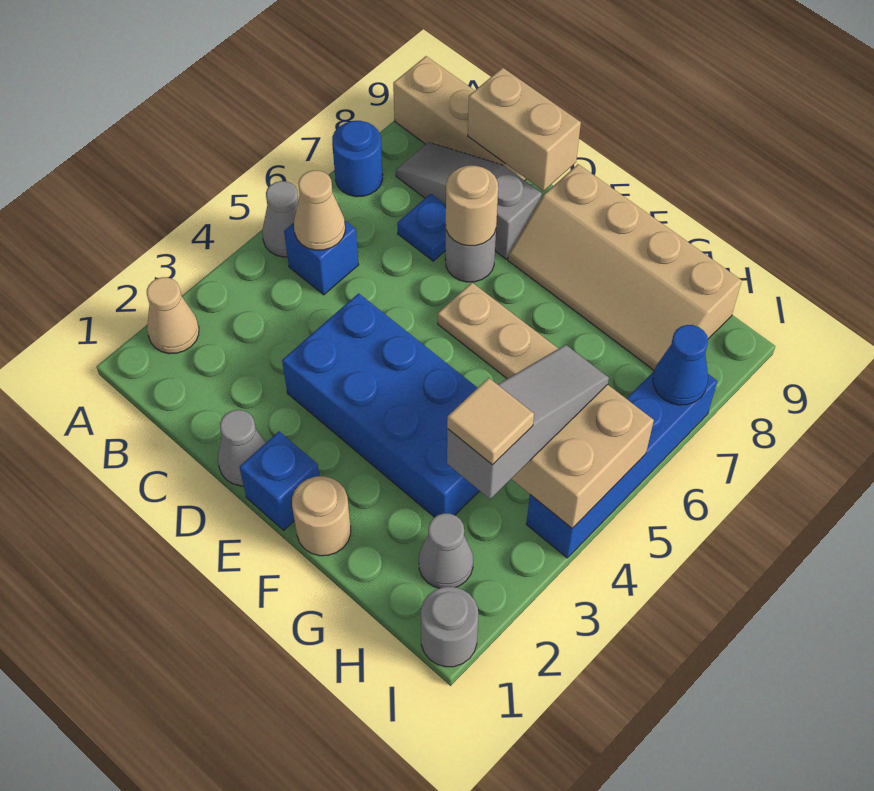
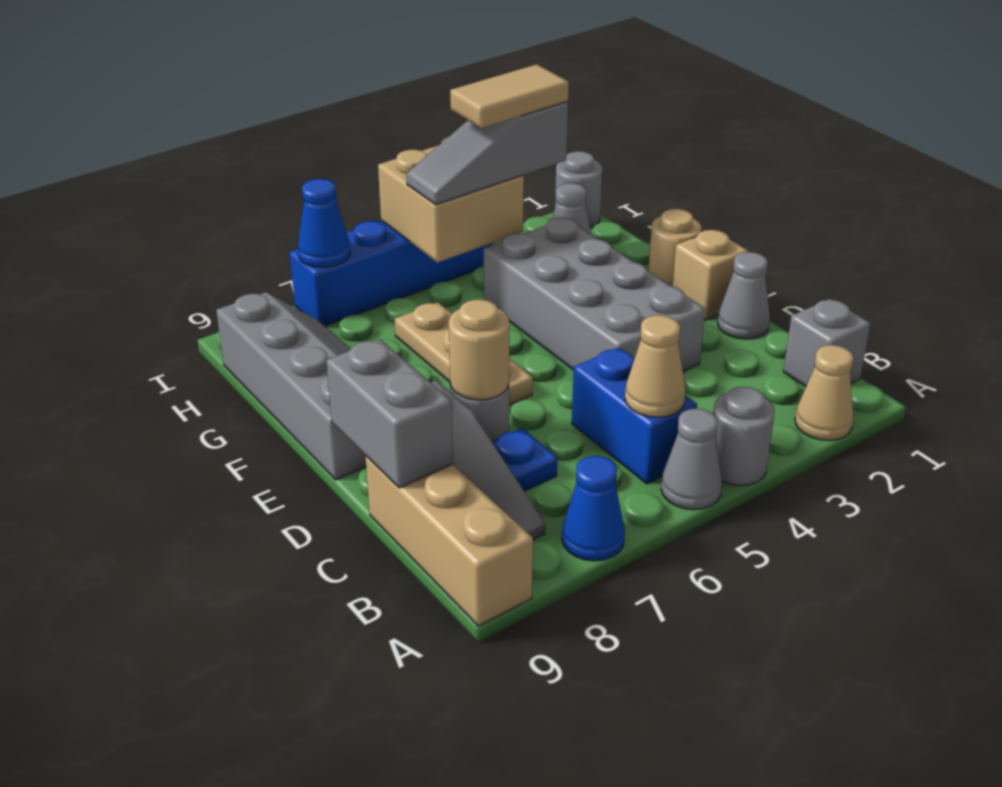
none -> grey round brick A4 level 1
blue round brick A7 level 1 -> blue cone A7 level 1
none -> grey brick B1 level 1
blue brick B5 level 1 -> blue brick B5:C5 level 1
tan brick C9:D9 level 2 -> grey brick C9:D9 level 2
blue brick D3:G4 level 1 -> grey brick D3:G4 level 1
blue brick E1 level 1 -> tan brick E1 level 1
tan slope E8:H9 level 1 top 9 -> grey slope E8:H9 level 1 top 9
tan tile H3 level 4 -> tan tile H3:H4 level 4

